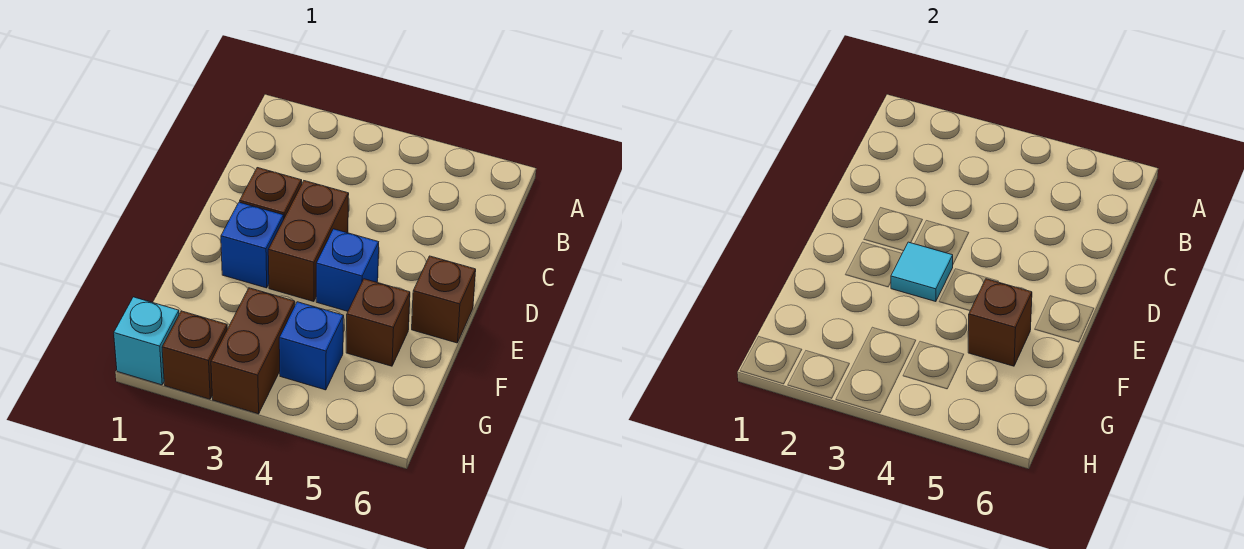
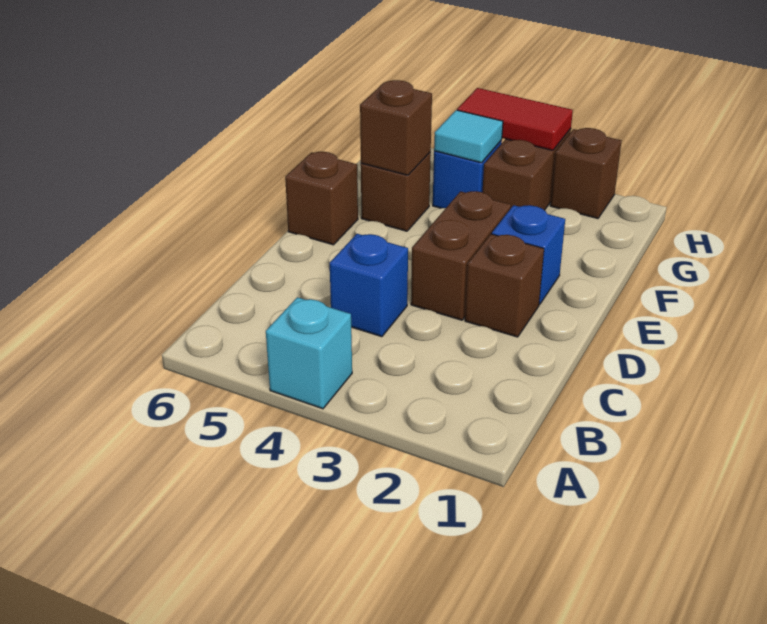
cyan tile E3 level 2 -> cyan tile G4 level 2
blue brick E4 level 1 -> blue brick C4 level 1
cyan brick H1 level 1 -> cyan brick A4 level 1
none -> red tile H3:H4 level 2

